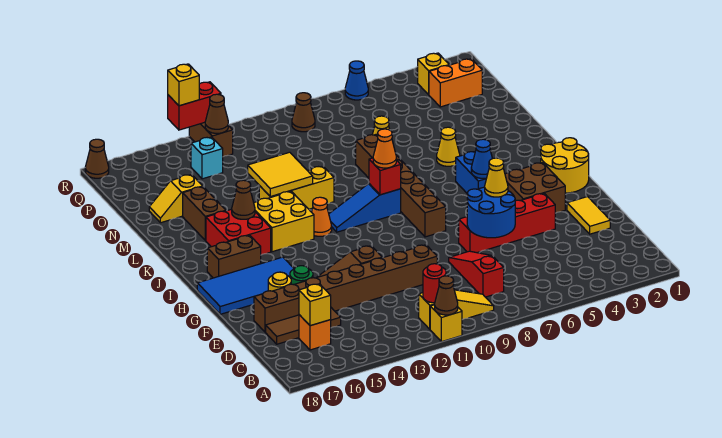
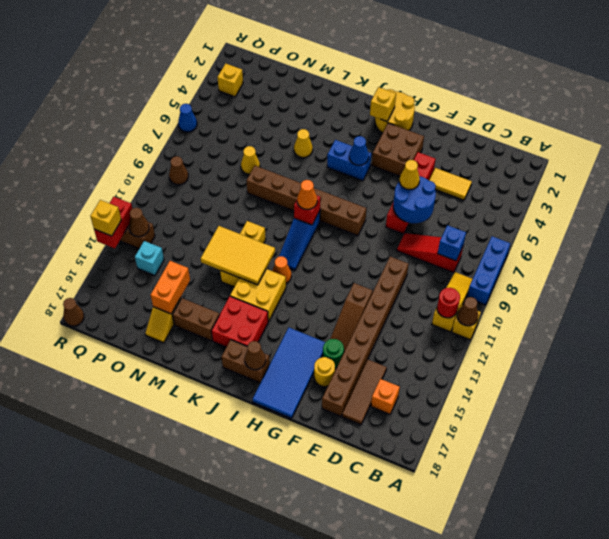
none -> blue brick A7:A9 level 1
none -> blue brick C8 level 2
yellow brick C16 level 2 -> yellow brick I2 level 2
yellow tile E2:F2 level 1 -> yellow tile D4:E4 level 1
brown brick I16:I17 level 1 -> brown brick I17:J17 level 1
brown cone K15 level 2 -> brown cone I17 level 2
yellow tile L12:M13 level 2 -> yellow tile K12:M13 level 2
orange brick P2:P3 level 1 -> orange brick N15:N16 level 2

